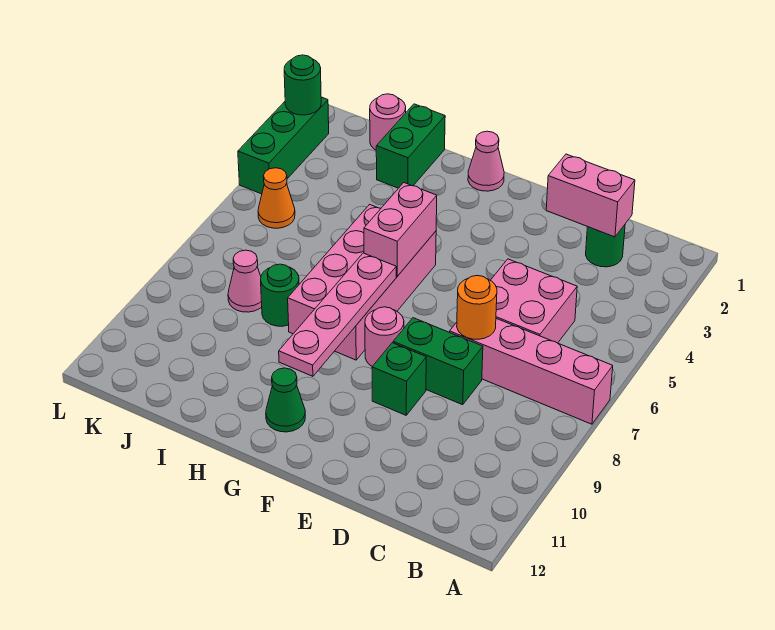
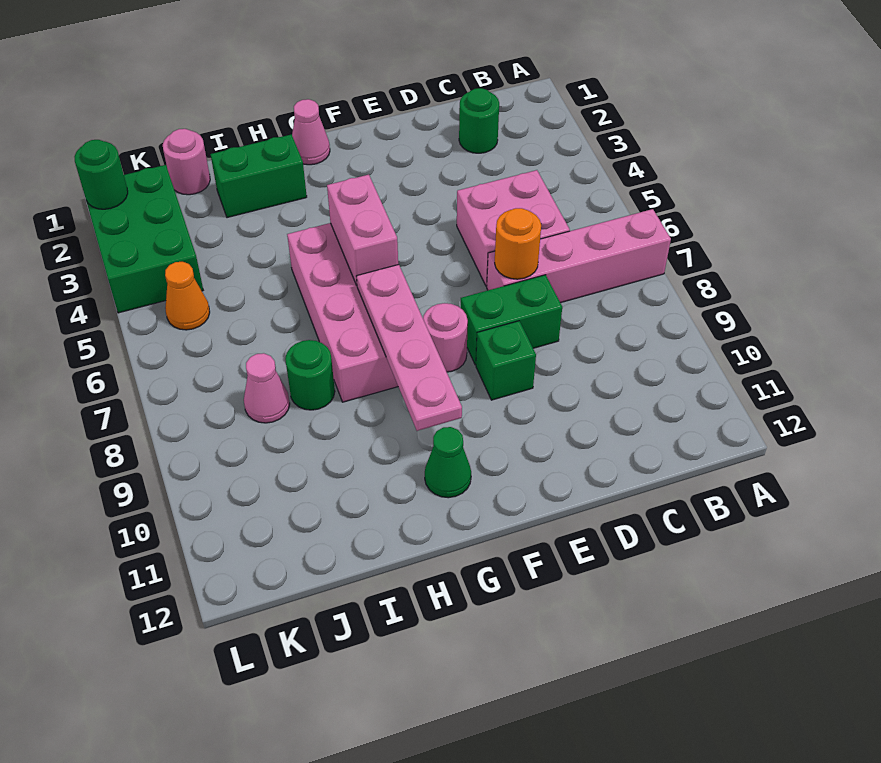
pink brick C2:D2 level 2 -> none
green brick I1:I2 level 1 -> green brick H2:I2 level 1
green brick L2:L4 level 1 -> green brick K2:L4 level 1

